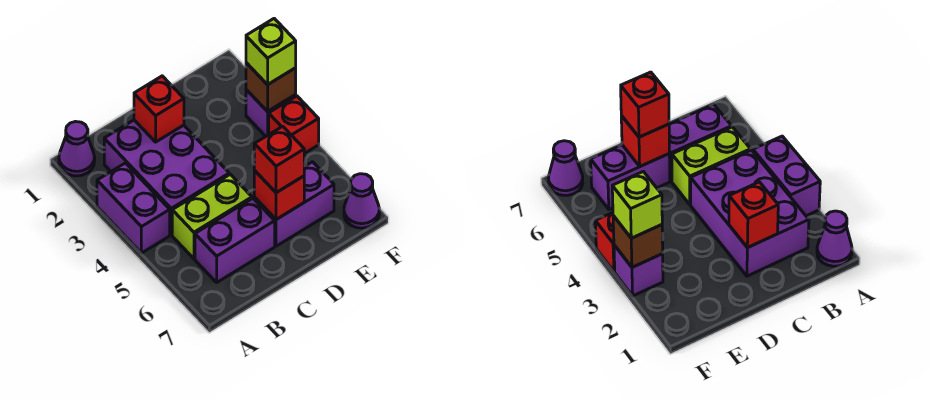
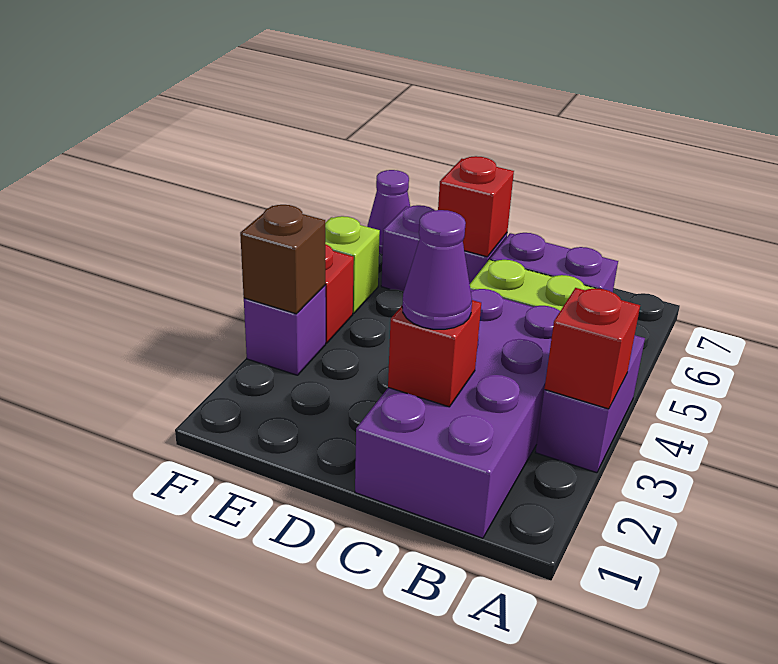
purple cone A1 level 1 -> purple cone C2 level 3
purple brick B2:C4 level 1 -> purple brick B1:C4 level 1
red brick D6 level 3 -> red brick A3 level 2
lime brick F3 level 3 -> lime brick F5 level 1

